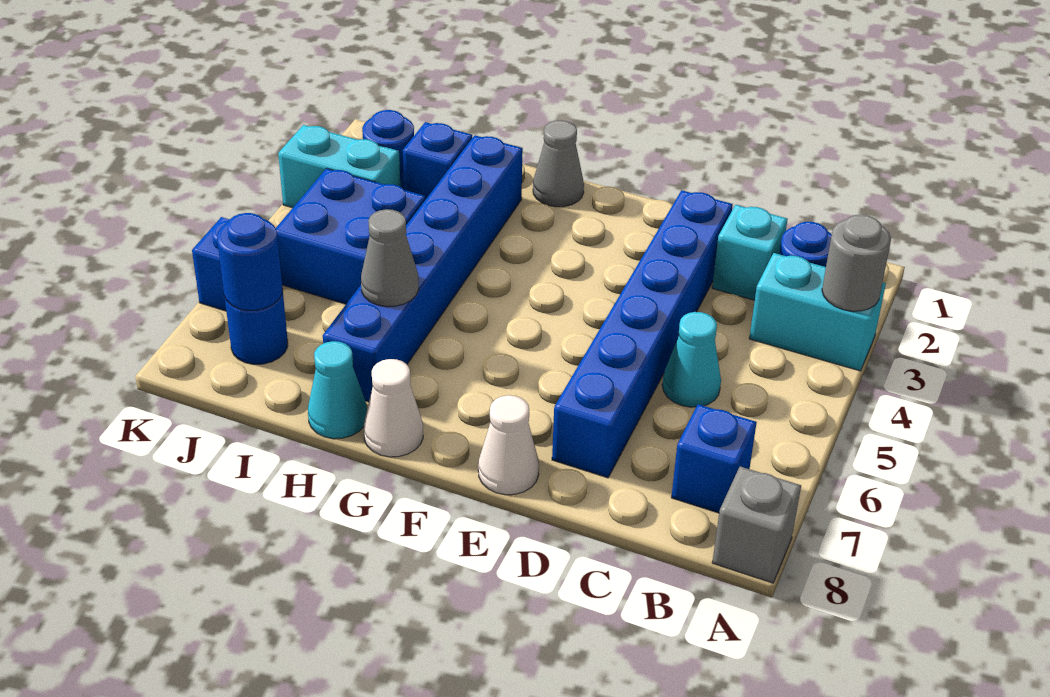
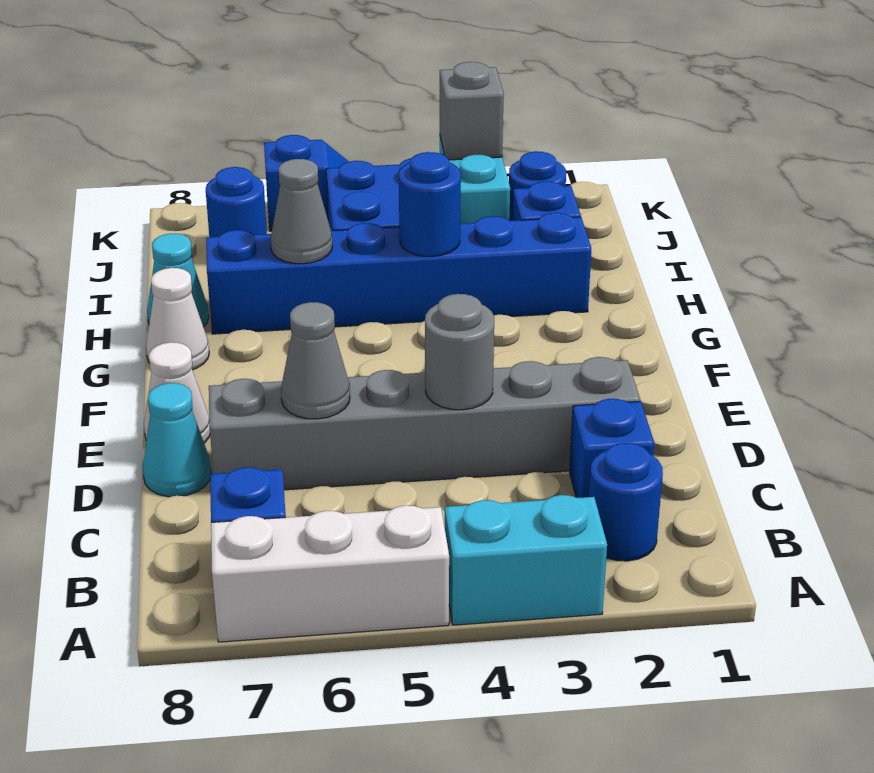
cyan brick A3:B3 level 1 -> cyan brick A3:A4 level 1
grey round brick A3 level 2 -> grey round brick D4 level 2
none -> white brick A5:A7 level 1
grey brick A8 level 1 -> grey brick K3 level 2
cyan brick C2 level 1 -> blue brick C2 level 1
cyan cone C5 level 1 -> cyan cone D8 level 1
blue brick D2:D7 level 1 -> grey brick D2:D7 level 1
grey cone G1 level 1 -> grey cone D6 level 2
blue round brick J7 level 2 -> blue round brick H4 level 2

